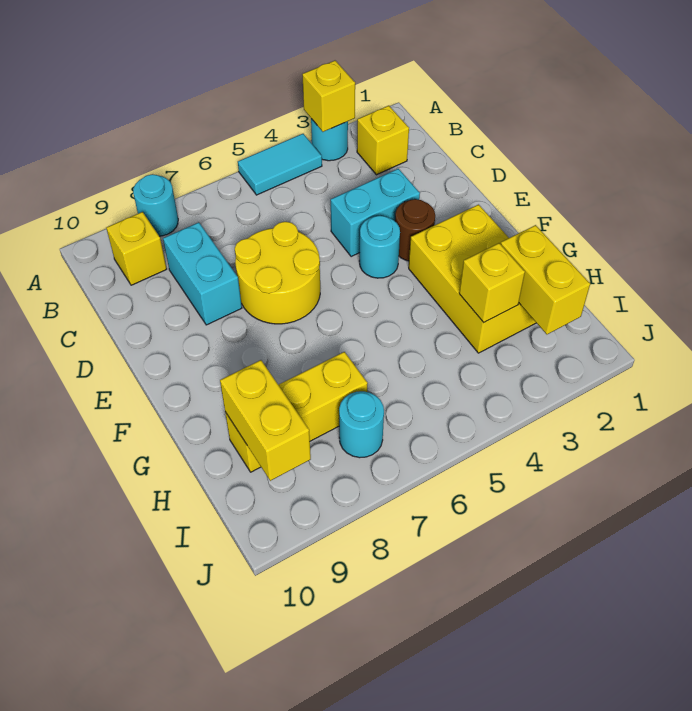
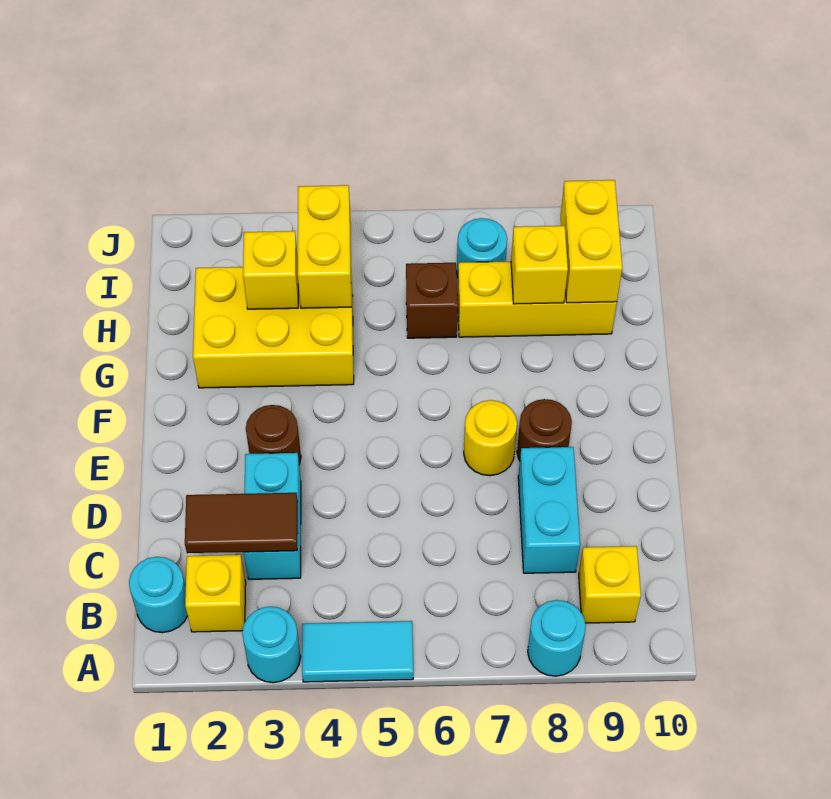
yellow brick A3 level 2 -> yellow brick H8 level 2
none -> brown tile C2:C3 level 2
cyan brick D3:D4 level 1 -> cyan brick C3:D3 level 1
yellow round brick D6:E7 level 1 -> yellow round brick E7 level 1
cyan round brick E4 level 1 -> cyan round brick B1 level 1
none -> brown round brick E8 level 1
yellow brick F2:H3 level 1 -> yellow brick G2:H4 level 1
yellow brick H2:I2 level 2 -> yellow brick H4:I4 level 2
none -> brown brick H6 level 1

